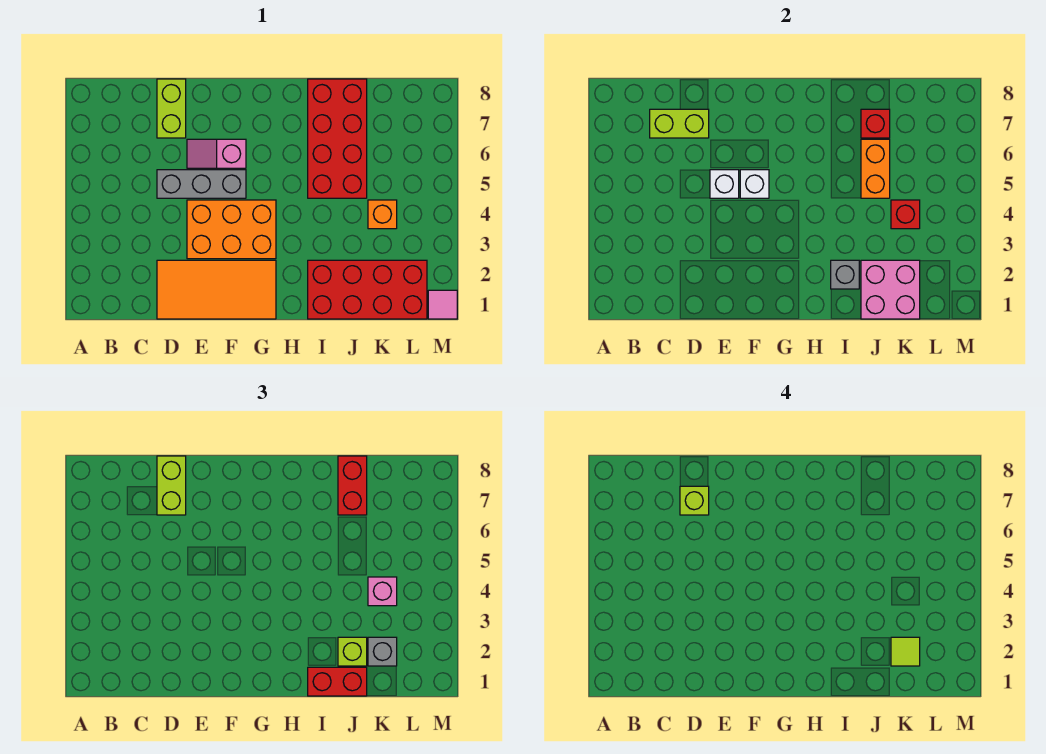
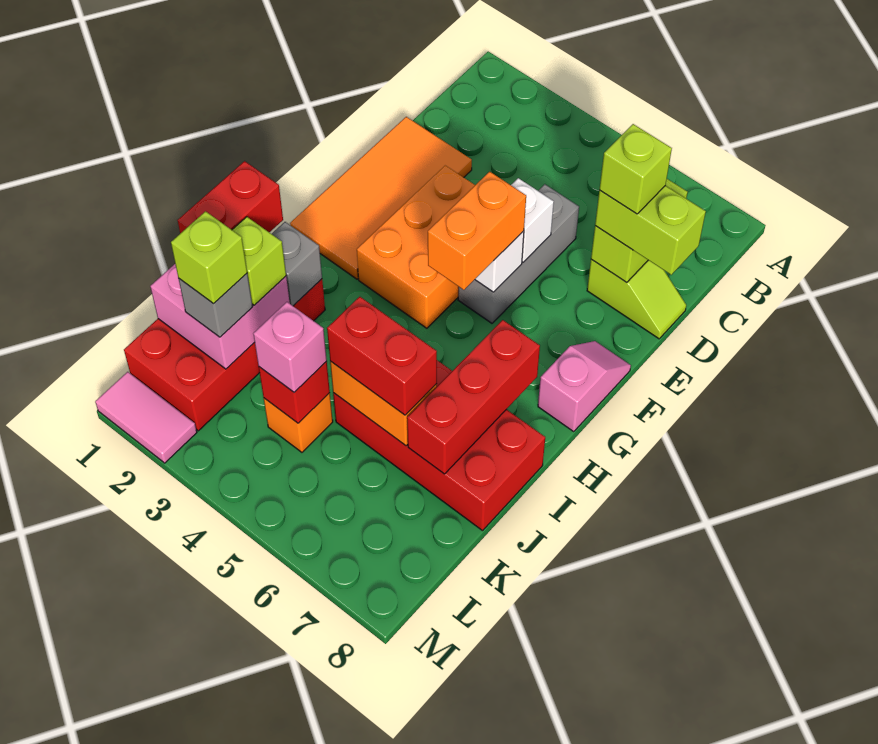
lime brick D7:D8 level 1 -> lime slope D7:D8 level 1 top 7
pink slope E6:F6 level 1 top F -> pink slope F8:G8 level 1 top G
none -> orange brick F5:G5 level 3
red brick J7 level 2 -> red brick H7:J7 level 2
red brick J7:J8 level 3 -> red brick J5:J6 level 3
lime tile K2 level 4 -> lime brick K2 level 4
pink tile M1 level 1 -> pink tile M1:M2 level 1

